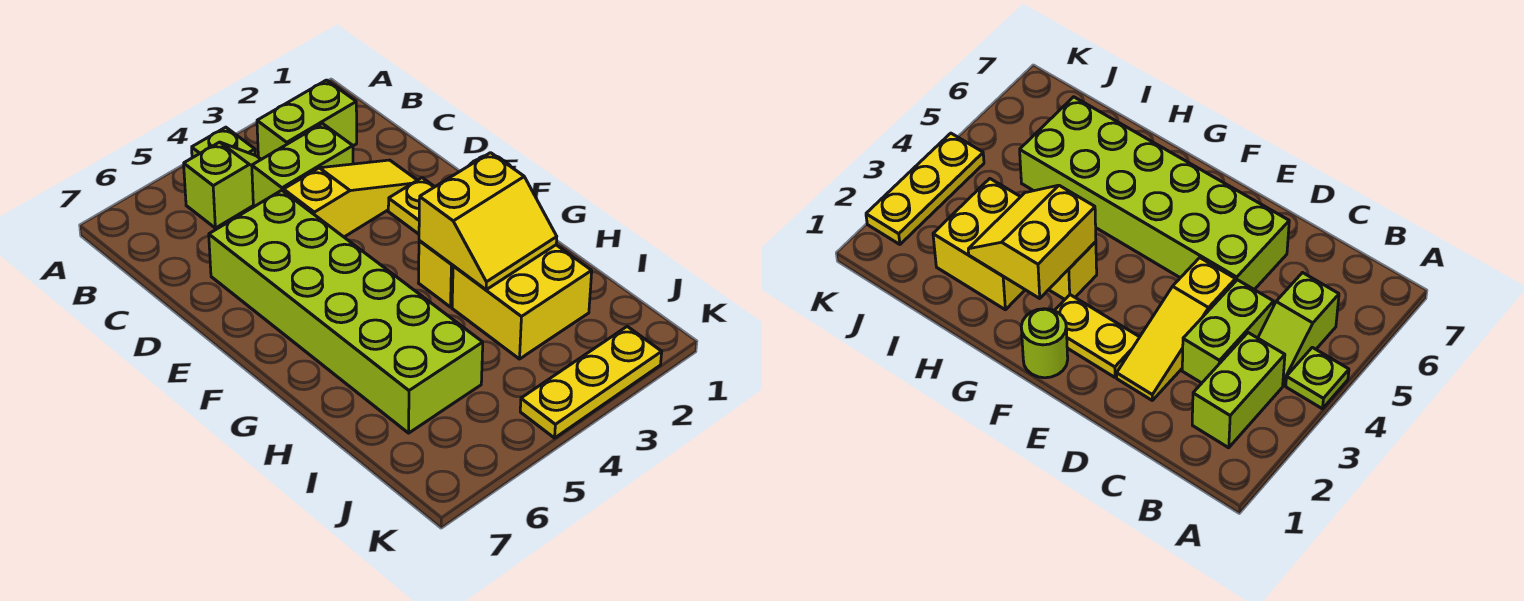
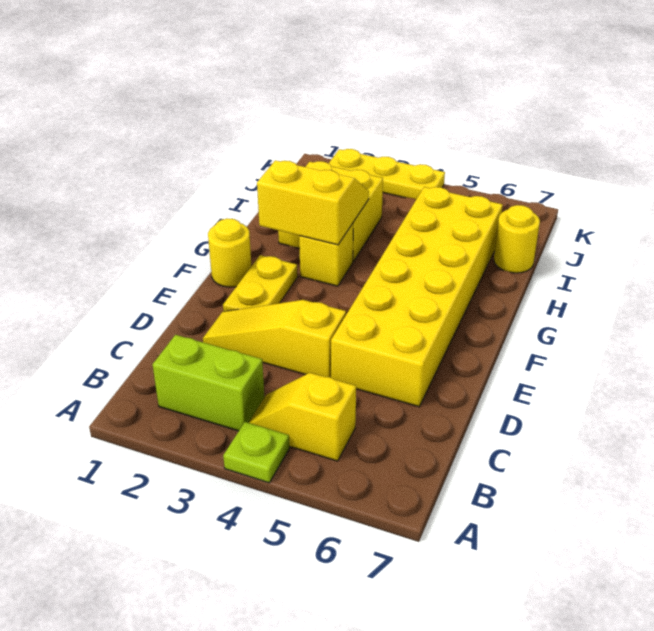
lime slope B4:B5 level 1 top 5 -> yellow slope B4:B5 level 1 top 5
lime brick C3:C4 level 1 -> none
lime brick D5:I6 level 1 -> yellow brick D5:I6 level 1
lime round brick F1 level 1 -> yellow round brick F1 level 1
none -> yellow round brick I7 level 1

